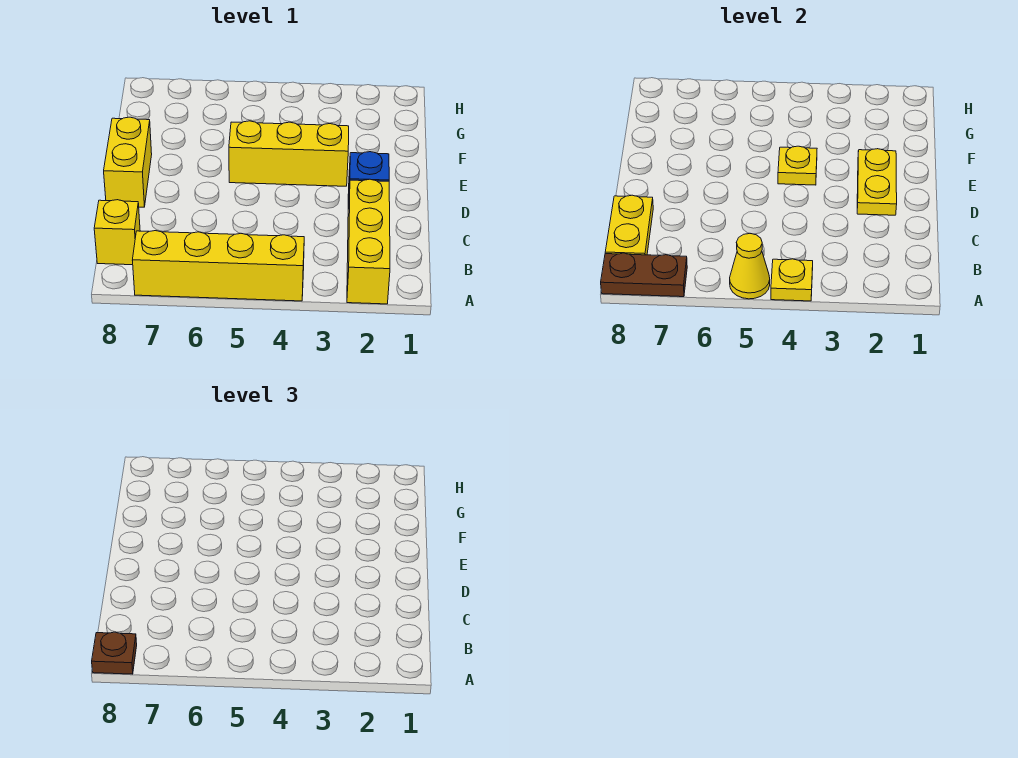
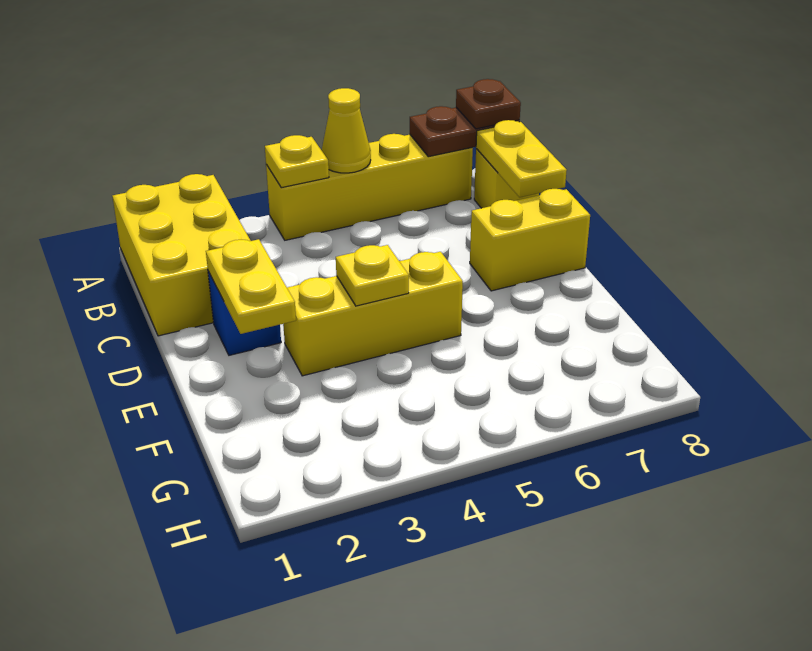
yellow brick A2:C2 level 1 -> yellow brick A1:C2 level 1
yellow brick D8:E8 level 1 -> yellow brick D7:D8 level 1

